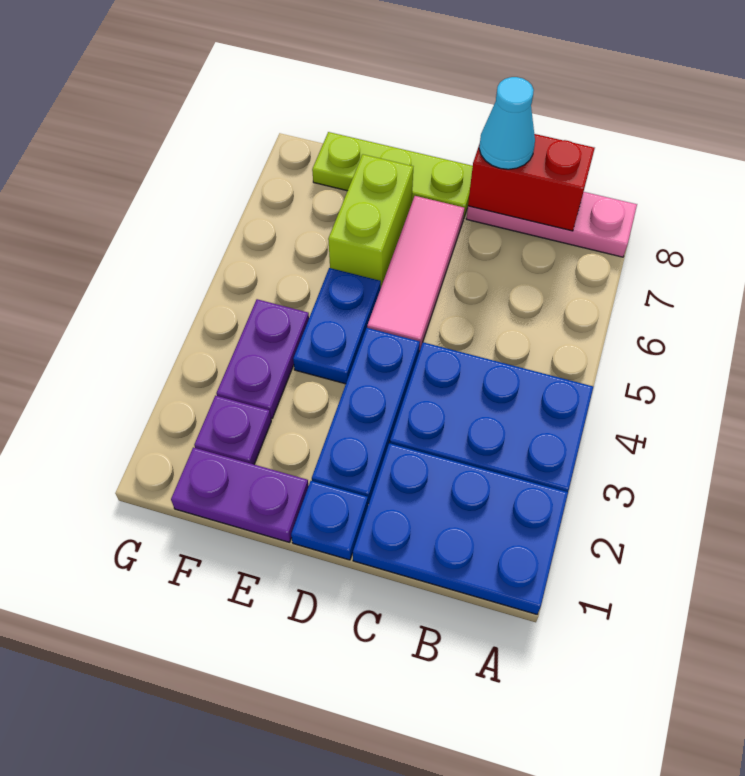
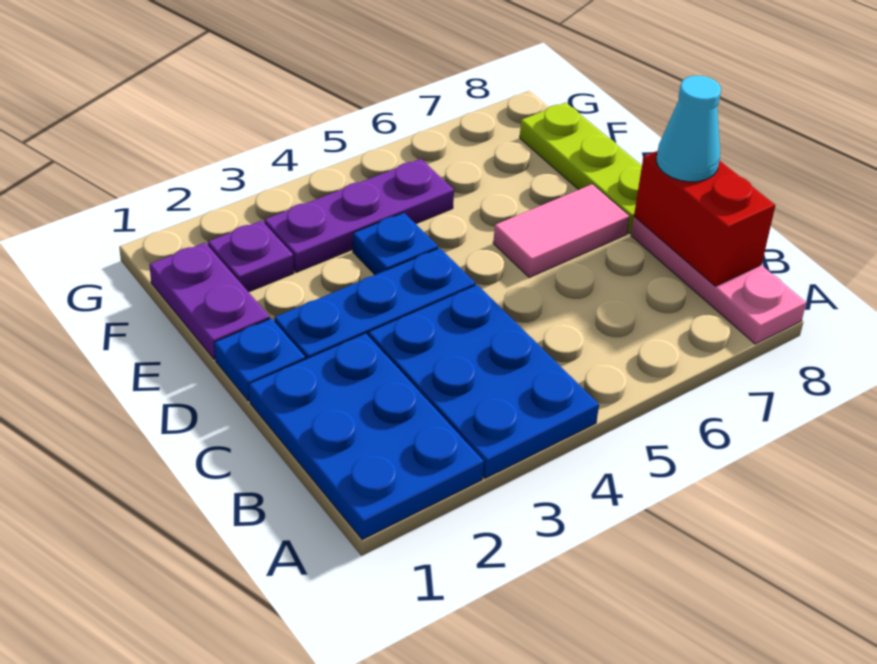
pink tile D5:D7 level 1 -> pink tile D6:D7 level 1
blue plate E4:E5 level 1 -> blue plate E4 level 1
lime brick E6:E7 level 1 -> none
purple plate F3:F4 level 1 -> purple plate F3:F5 level 1

